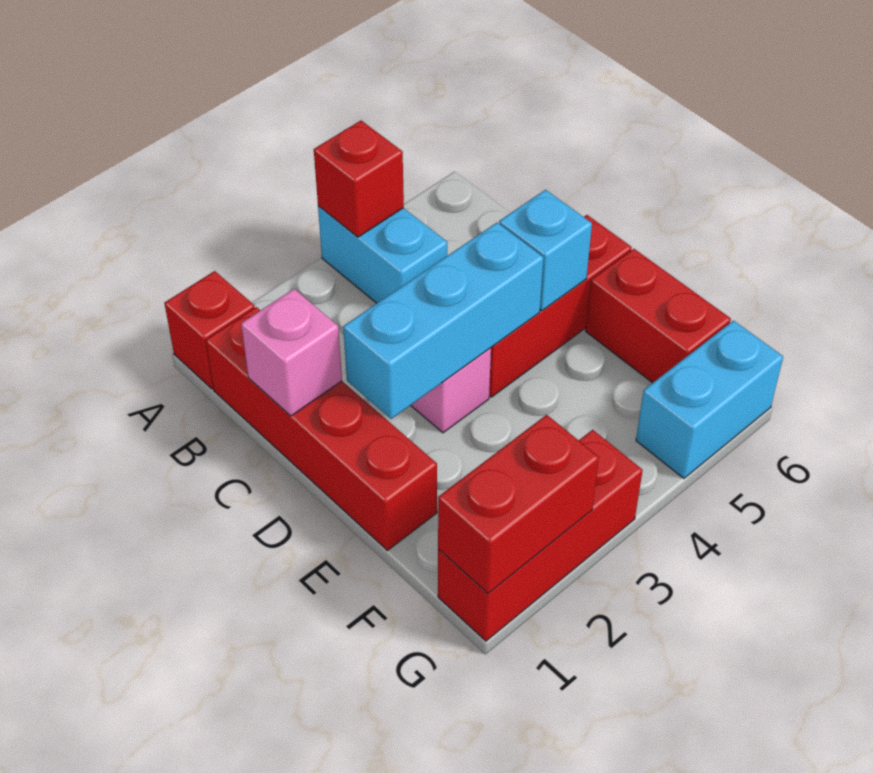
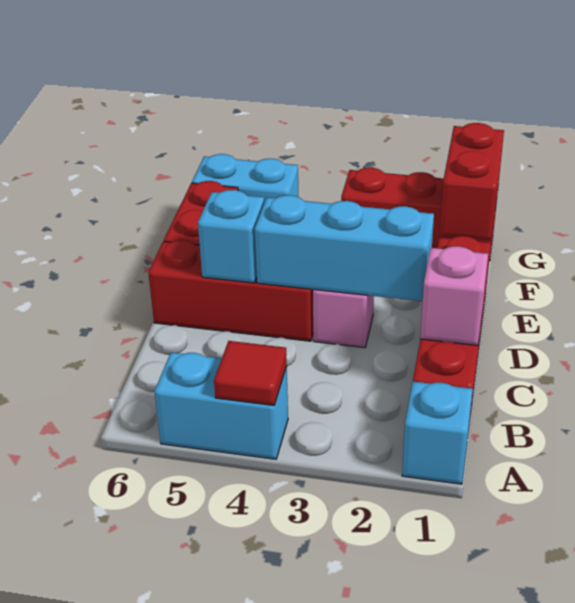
red brick A1 level 1 -> cyan brick A1 level 1
cyan brick A4:B4 level 1 -> cyan brick A4:A5 level 1
red brick A4 level 2 -> red tile A4 level 2
red brick G1:G2 level 2 -> red brick F1:G1 level 2

